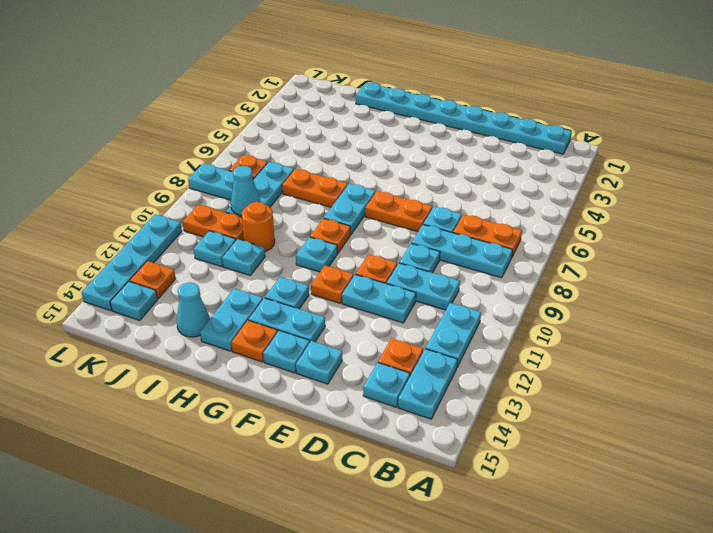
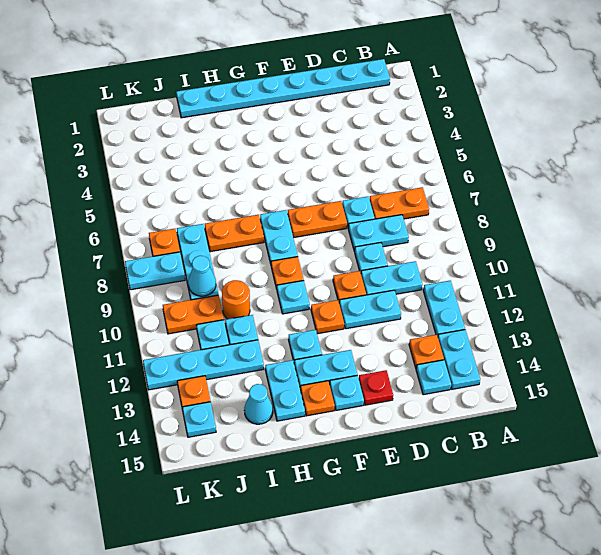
cyan plate B8:D8 level 1 -> cyan plate C8:D8 level 1
cyan plate E14 level 1 -> red plate E14 level 1
cyan plate L11:L14 level 1 -> cyan plate I12:L12 level 1

